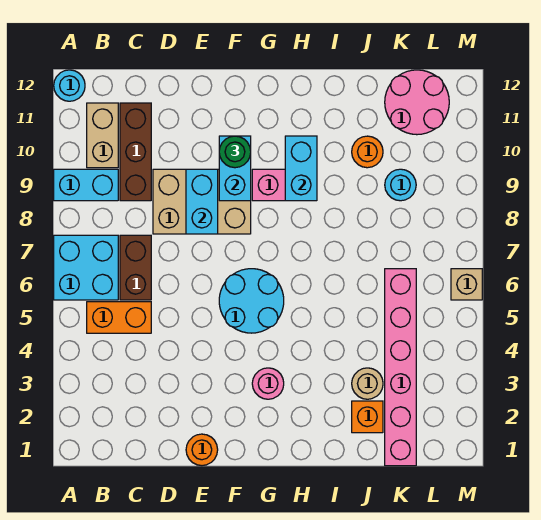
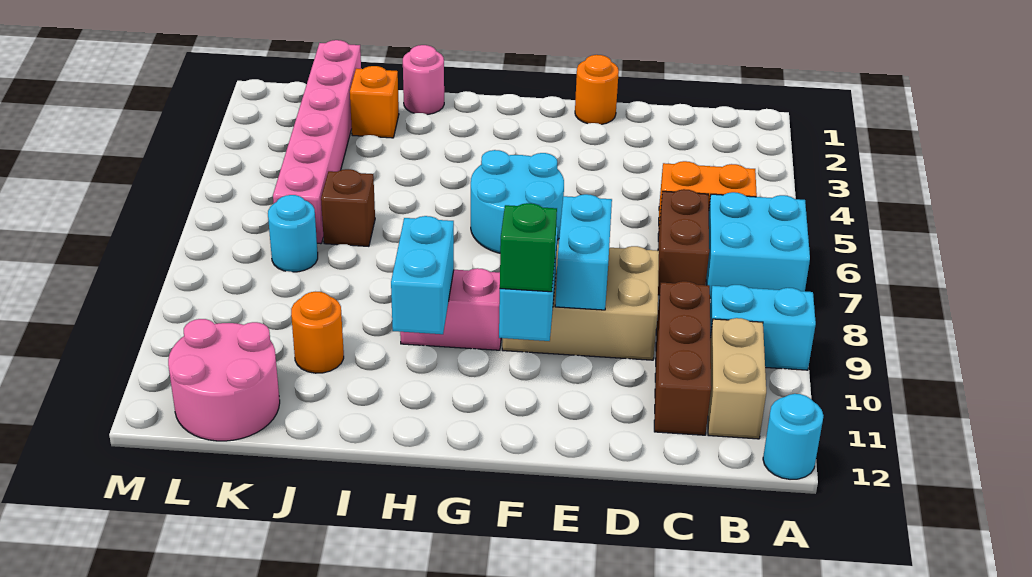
green round brick F10 level 3 -> green brick F10 level 3
pink round brick G3 level 1 -> pink round brick I1 level 1
tan round brick J3 level 1 -> none
none -> brown brick J6 level 1
cyan round brick K9 level 1 -> cyan round brick K7 level 1
tan brick M6 level 1 -> none

